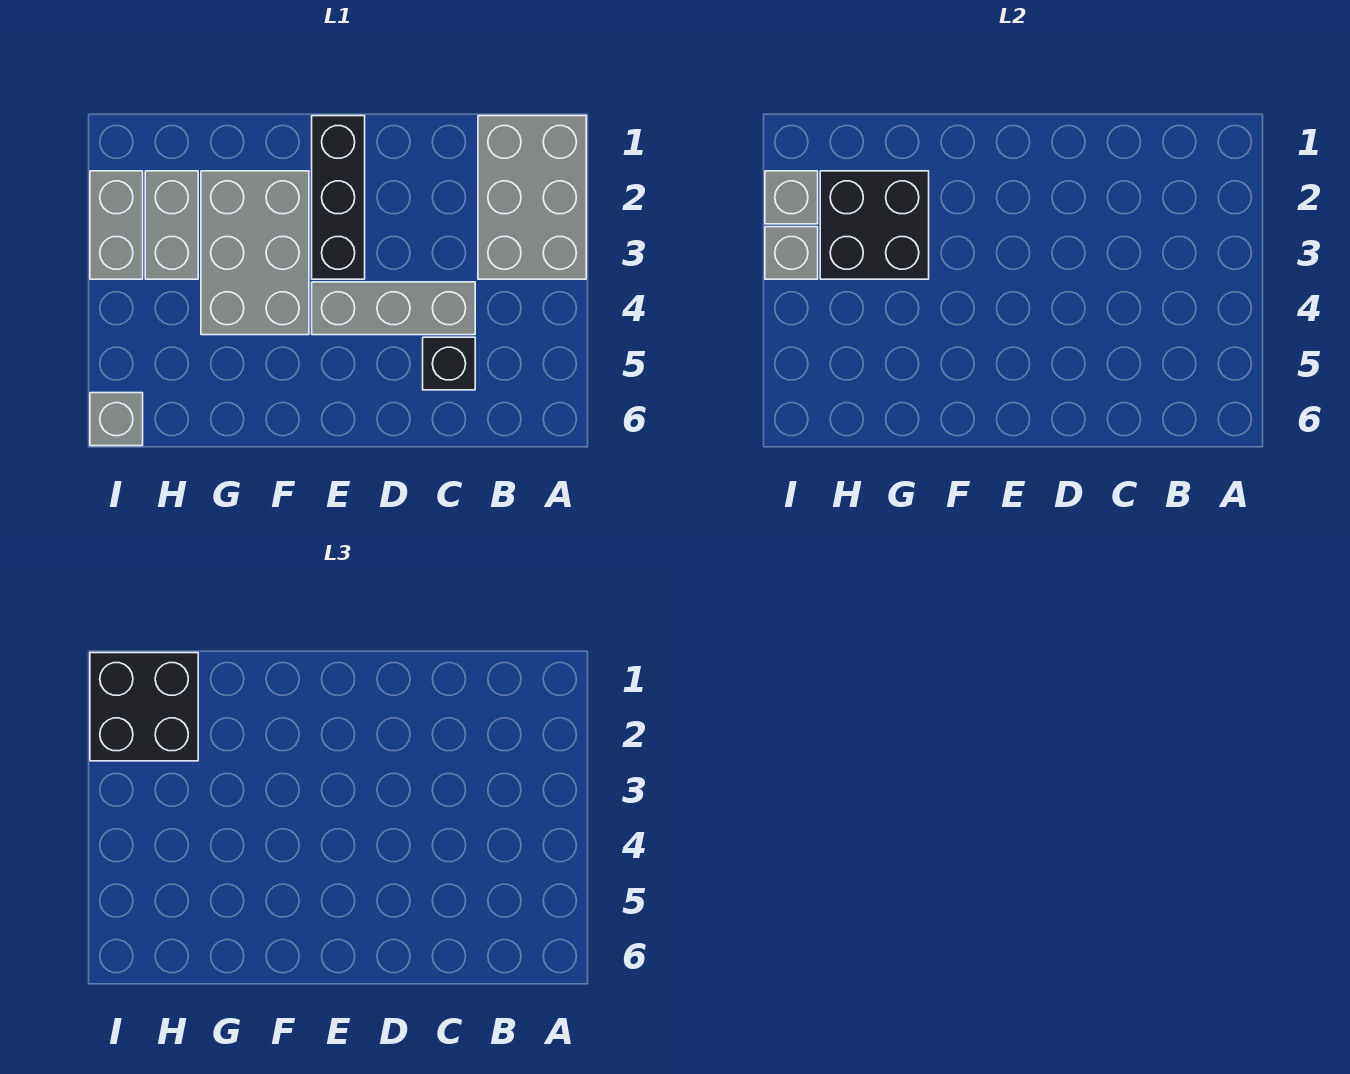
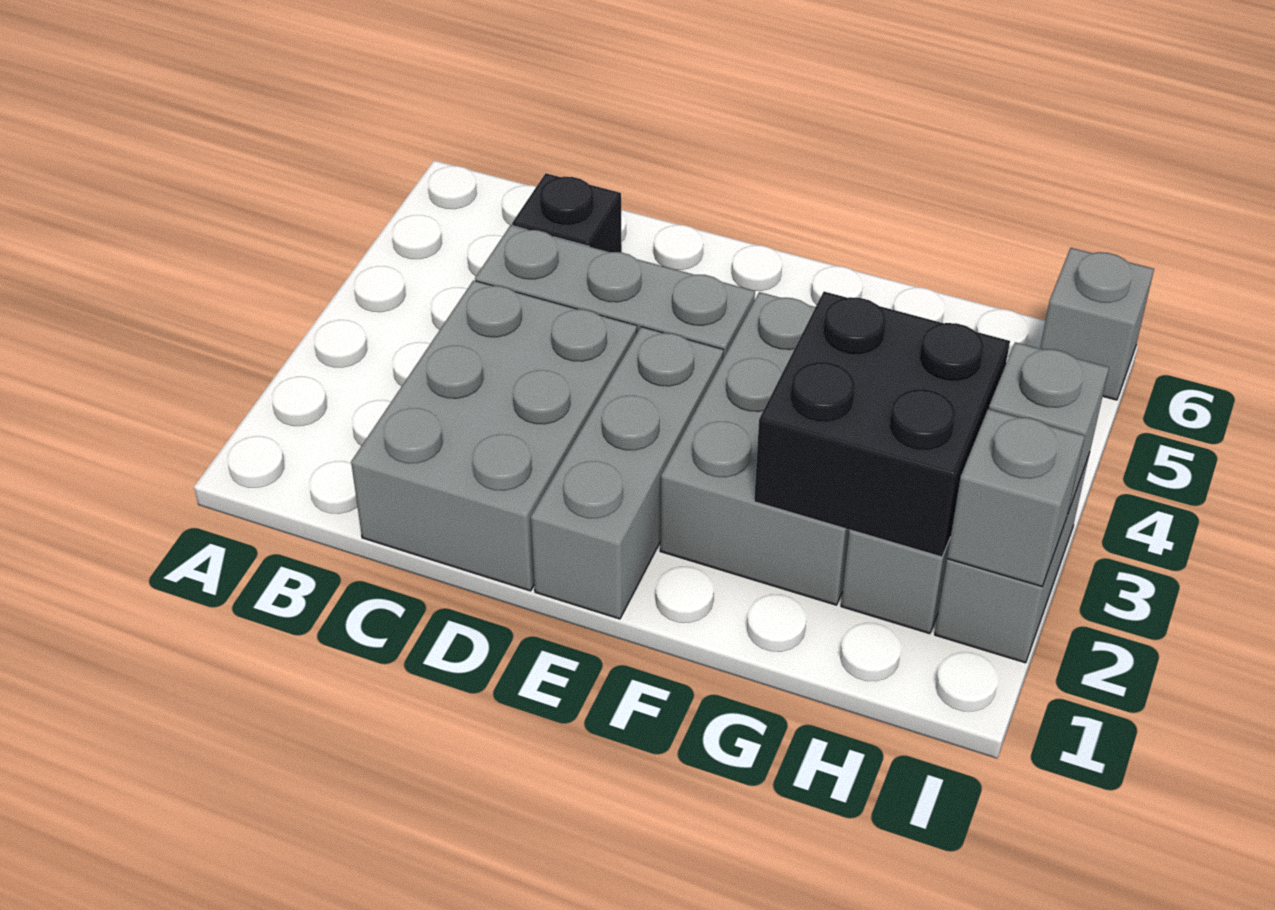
grey brick A1:B3 level 1 -> grey brick C1:D3 level 1
black brick E1:E3 level 1 -> grey brick E1:E3 level 1
black brick H1:I2 level 3 -> none

